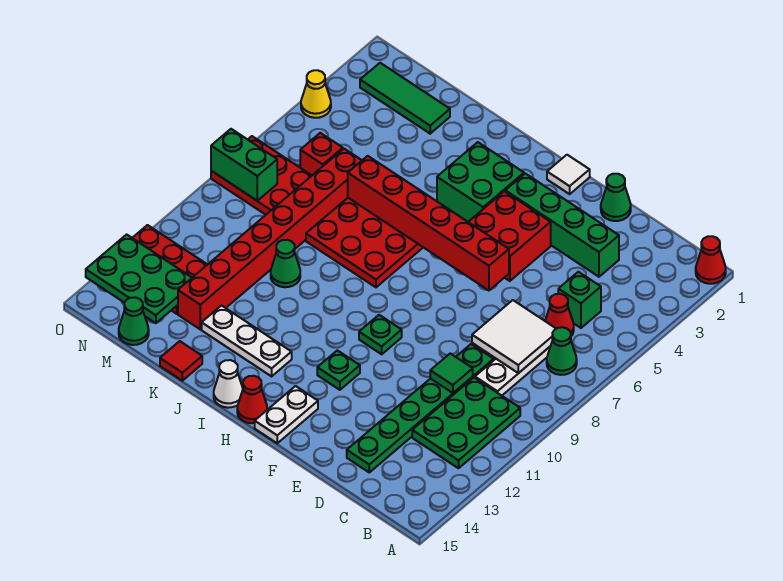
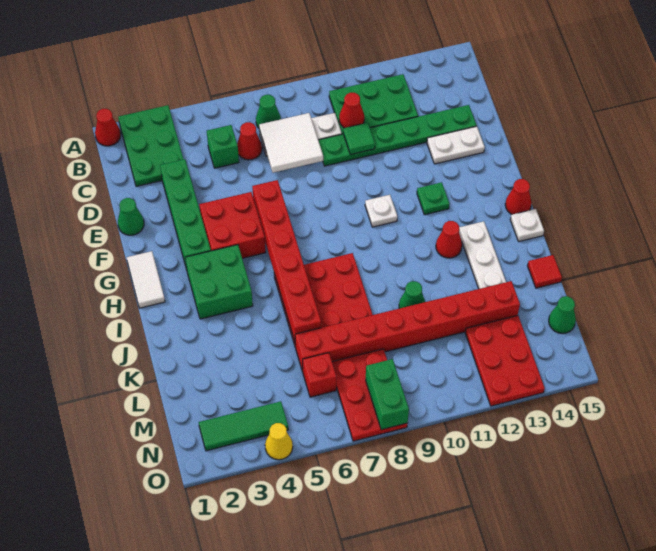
none -> red cone C10 level 2
white tile G1 level 1 -> white tile G1:H1 level 1
green plate G10 level 1 -> white plate G10 level 1
white plate G14:G15 level 1 -> white plate E13:E14 level 1
none -> red cone I12 level 1
white cone I15 level 1 -> white plate I15 level 1
green tile L2:N2 level 1 -> green tile N2:N4 level 1
green plate M13:O14 level 2 -> green plate A2:C3 level 1

